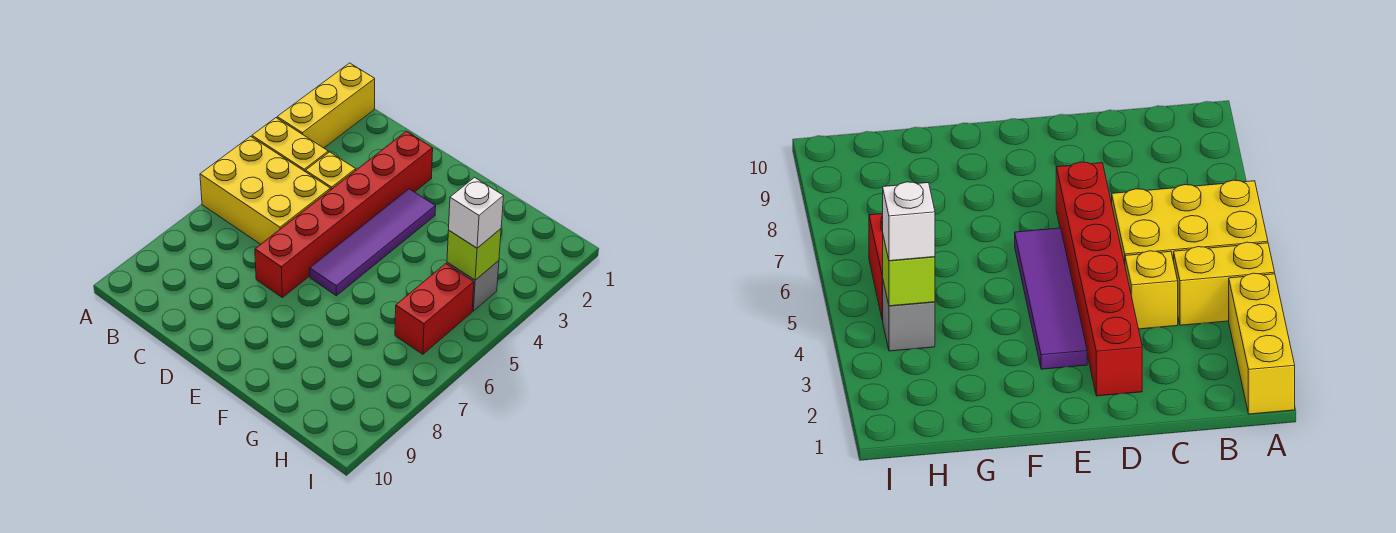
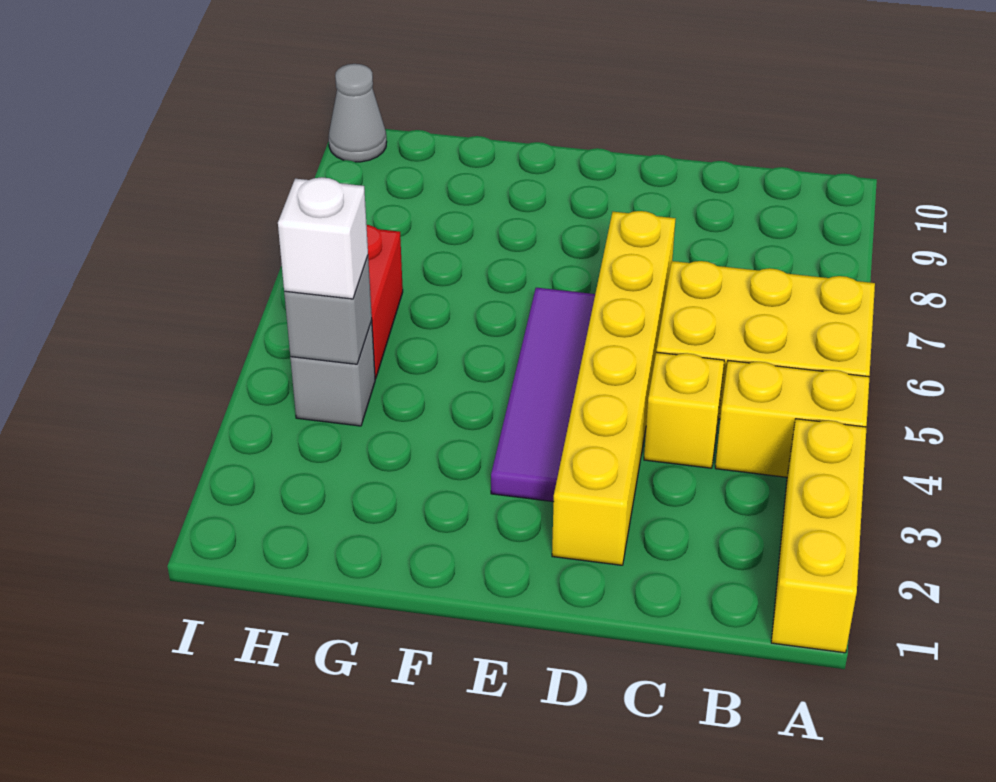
red brick D2:D7 level 1 -> yellow brick D2:D7 level 1
lime brick H4 level 2 -> grey brick H4 level 2
none -> grey cone I10 level 1

